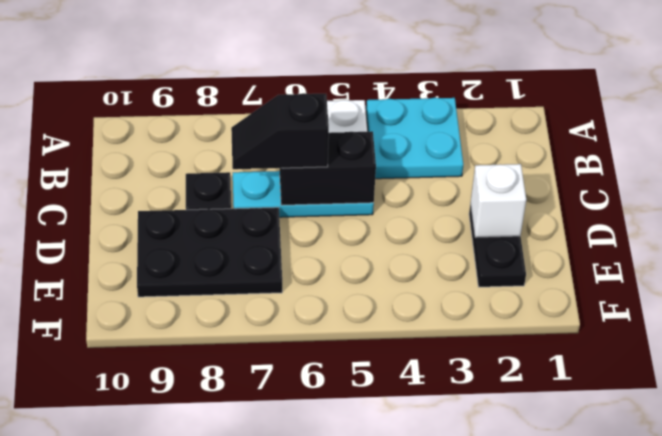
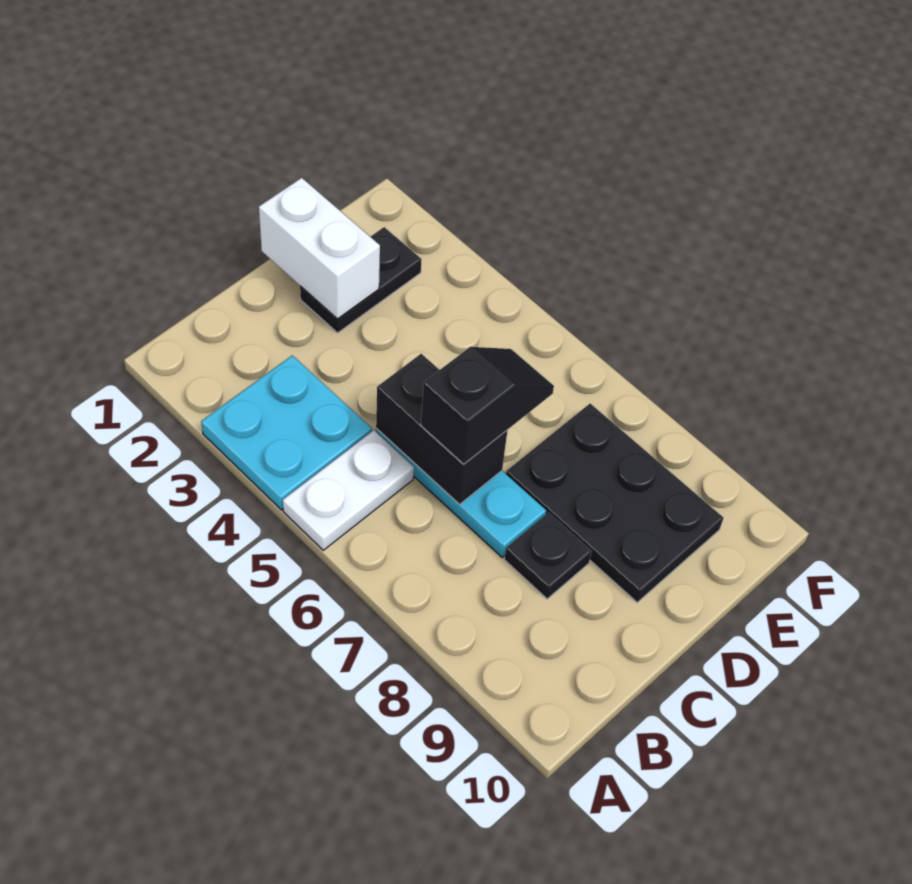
black slope C6:C7 level 3 top 6 -> black slope C6:D6 level 3 top C
white brick D2 level 2 -> white brick D1:D2 level 2

